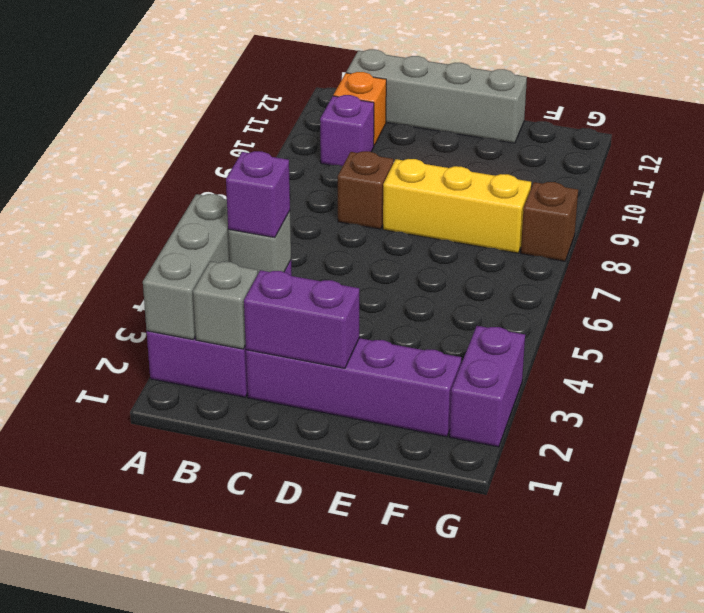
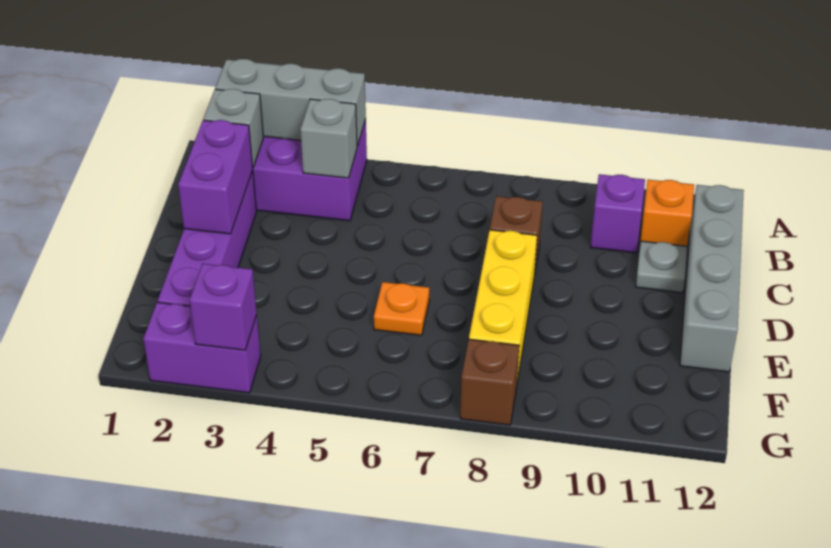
purple brick B4 level 3 -> purple brick G3 level 2
none -> grey plate C11 level 1
none -> orange plate E6 level 1

